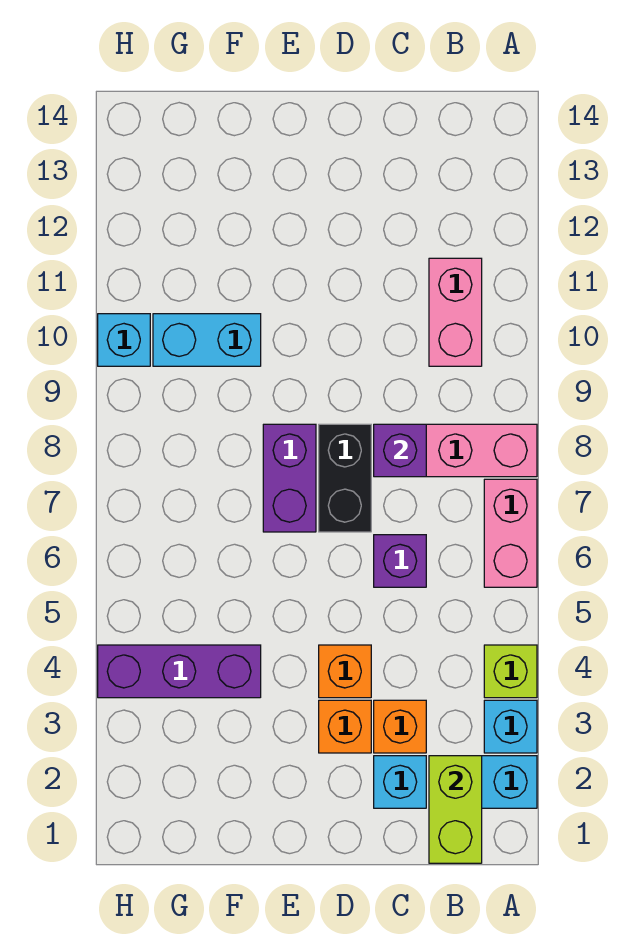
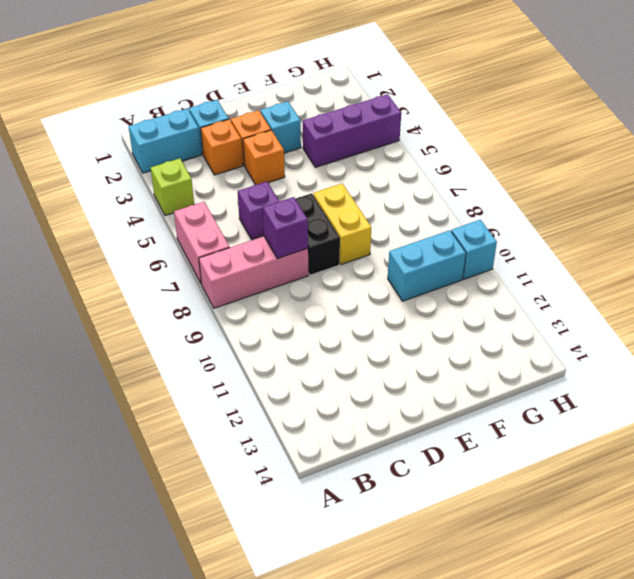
cyan brick A3 level 1 -> cyan brick E3 level 1
lime brick B1:B2 level 2 -> none
pink brick B10:B11 level 1 -> none
purple brick E7:E8 level 1 -> yellow brick E7:E8 level 1

